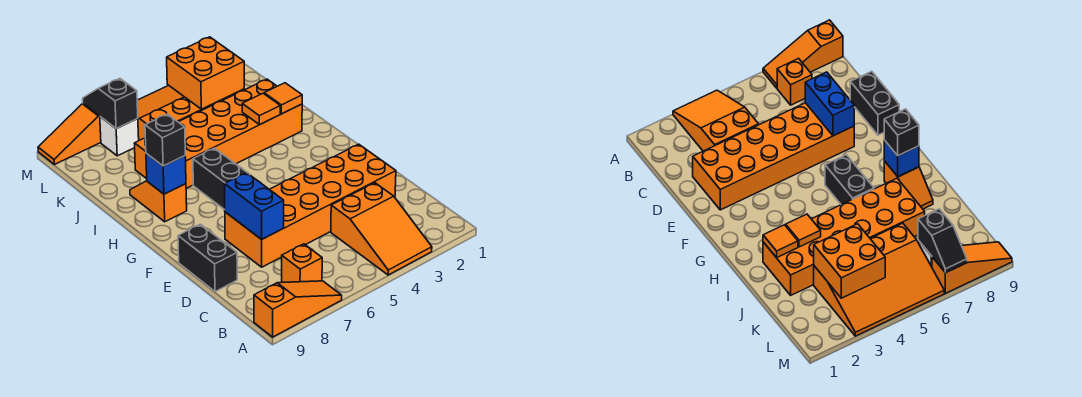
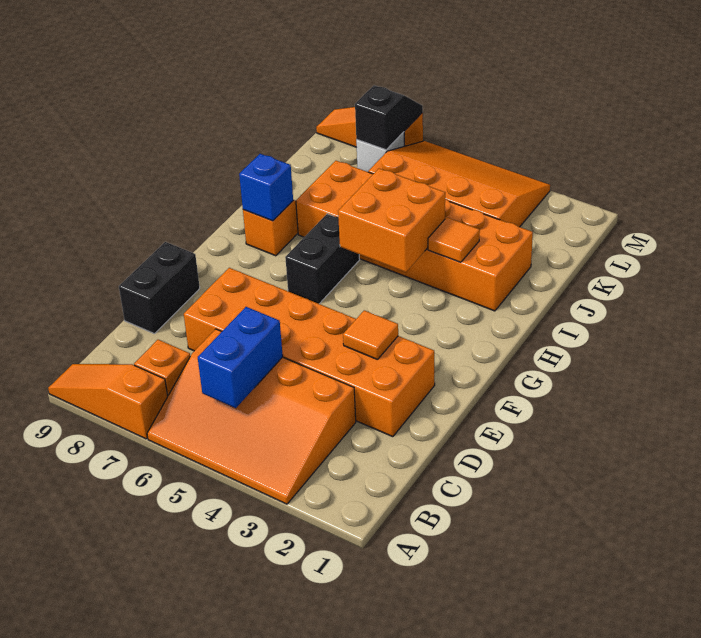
orange slope A3:C4 level 1 top C -> orange slope A3:C6 level 1 top C
orange slope A7:A9 level 1 top 9 -> orange slope A7:A9 level 1 top 7
blue brick D7:E7 level 2 -> blue brick B5:C5 level 2
black brick H8 level 3 -> none
orange tile I2 level 2 -> orange tile E3 level 2
orange brick K3:L4 level 2 -> orange brick H4:I5 level 2

